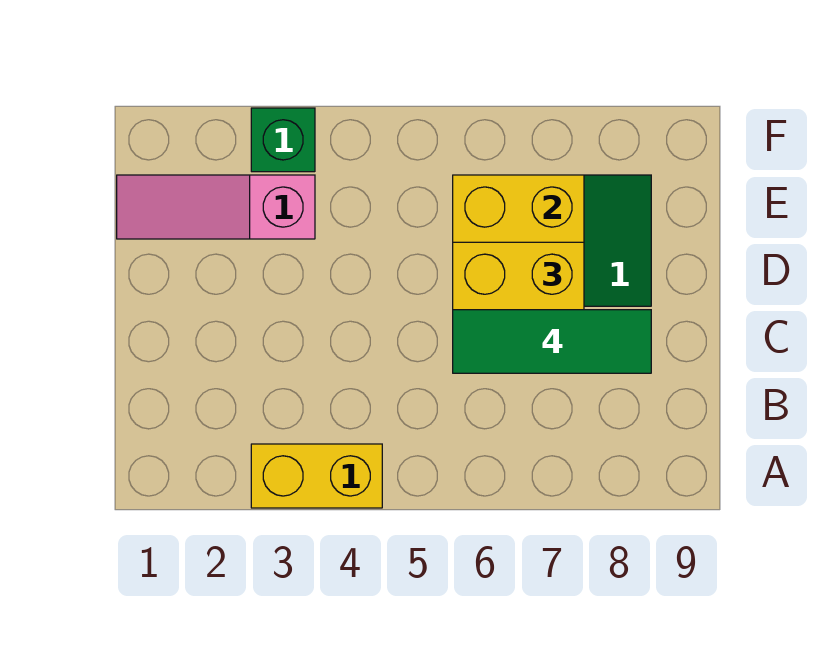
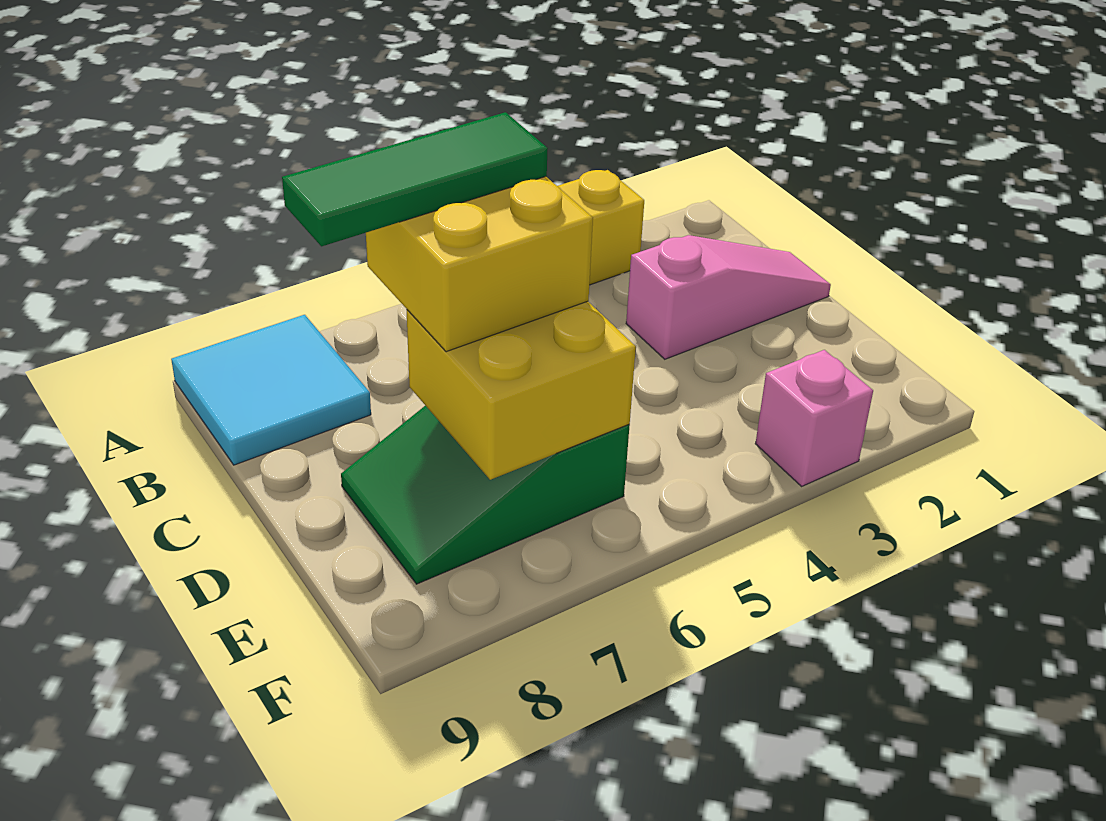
none -> cyan tile A8:B9 level 1
pink slope E1:E3 level 1 top 3 -> pink slope C1:C3 level 1 top 3
green brick F3 level 1 -> pink brick F3 level 1

